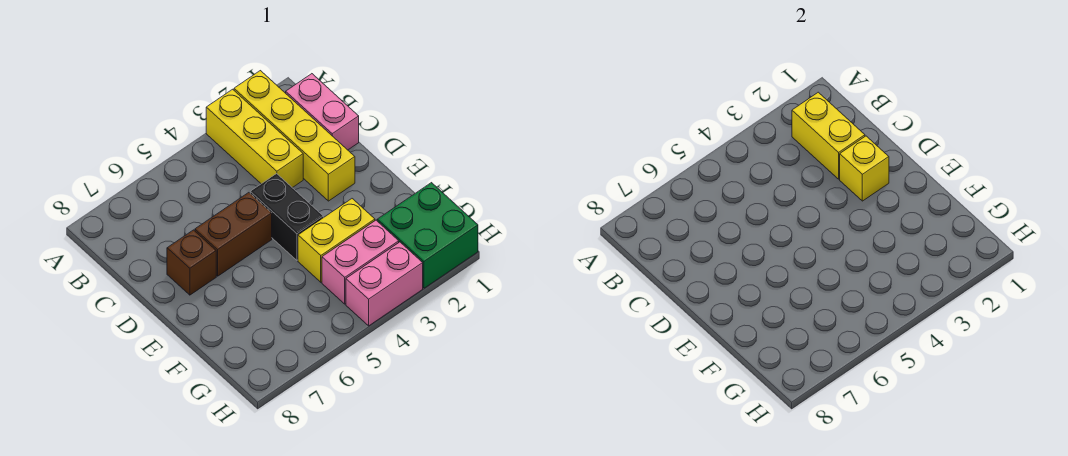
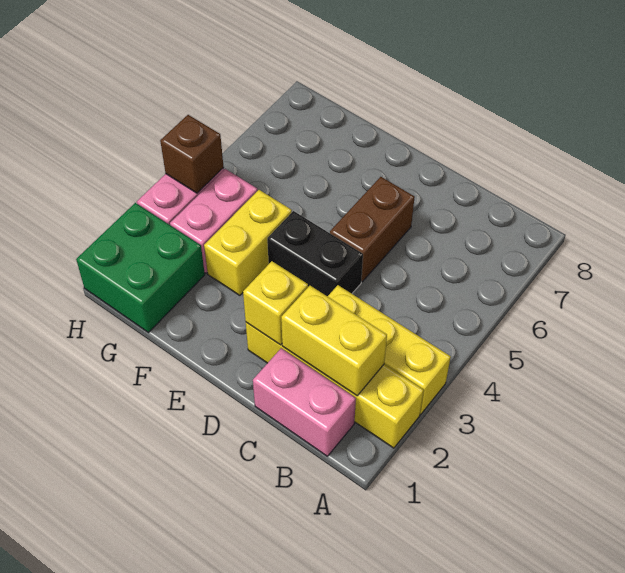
brown brick D7 level 1 -> brown brick H4 level 2

